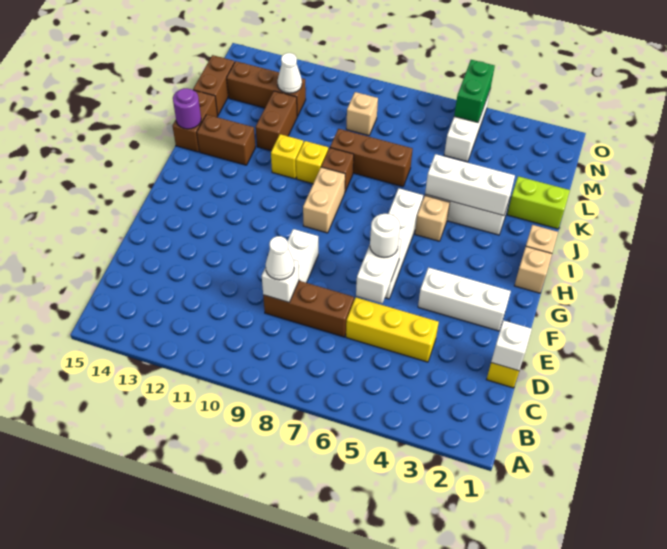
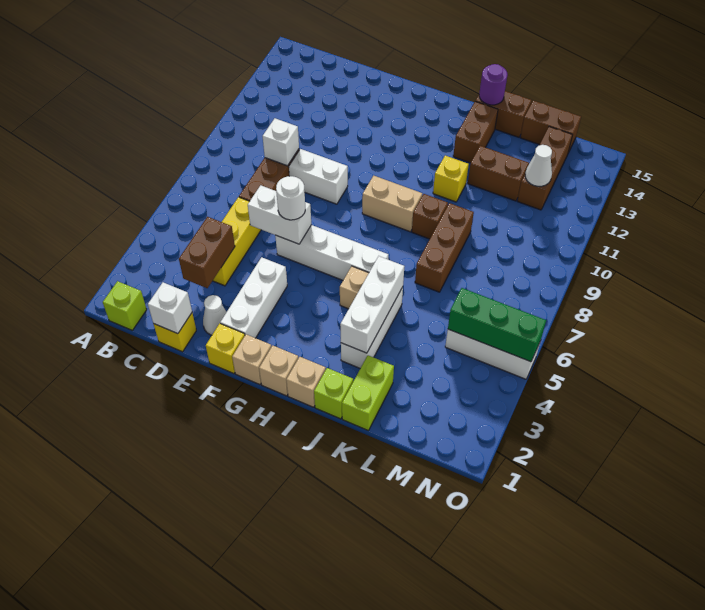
none -> lime brick B1 level 1
none -> brown brick D3:D4 level 2
white cone D9 level 3 -> white cone E2 level 1
none -> lime brick J1 level 1
yellow brick J10 level 1 -> yellow brick F1 level 1
tan brick M9 level 1 -> tan brick G1 level 1
green brick N5:O5 level 2 -> green brick M5:O5 level 2

